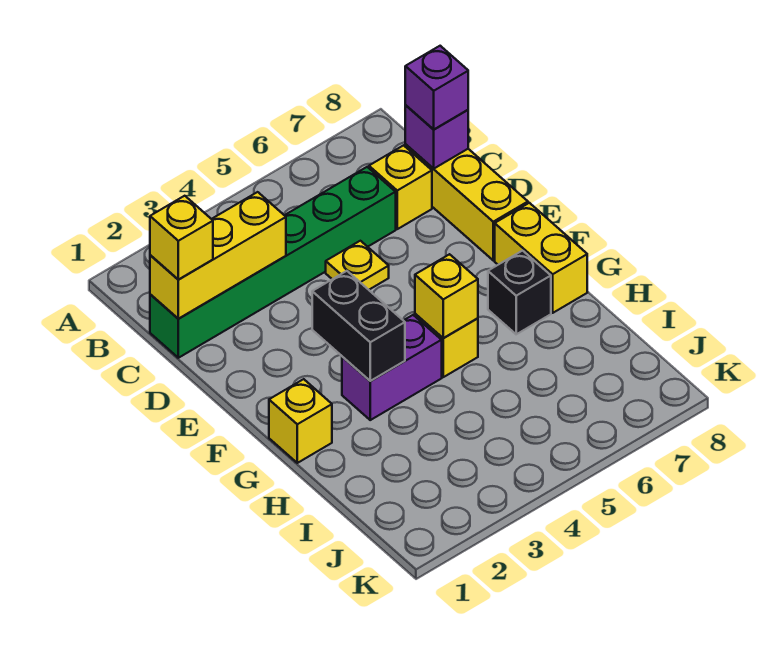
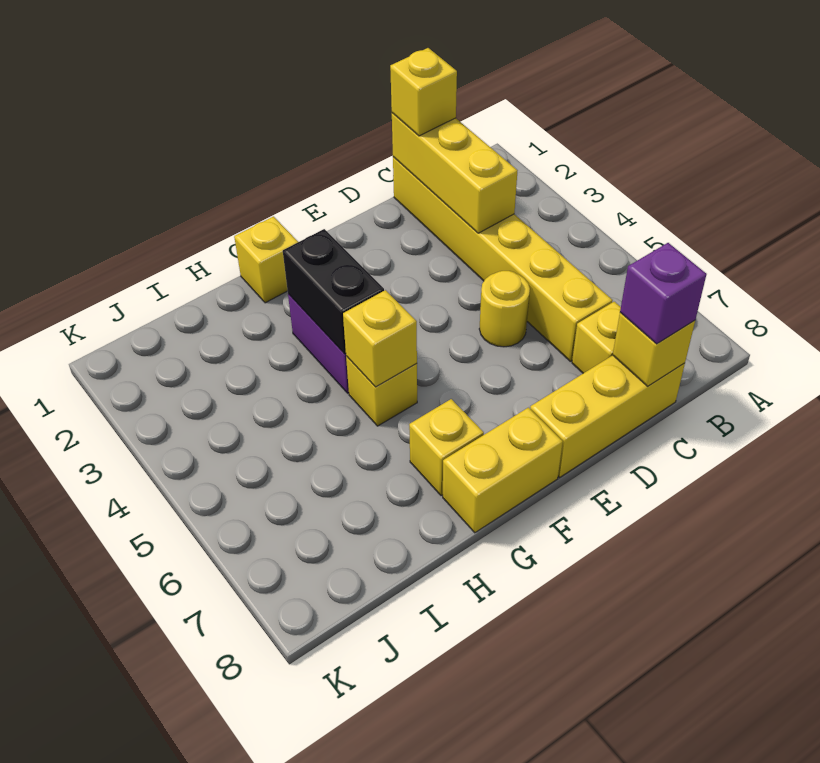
green brick C1:C6 level 1 -> yellow brick C1:C6 level 1
purple brick C8 level 2 -> yellow brick C8 level 2
yellow plate D5 level 1 -> yellow round brick D5 level 1
black brick F3:G3 level 2 -> black brick G3:G4 level 2
black brick G7 level 1 -> yellow brick G7 level 1

